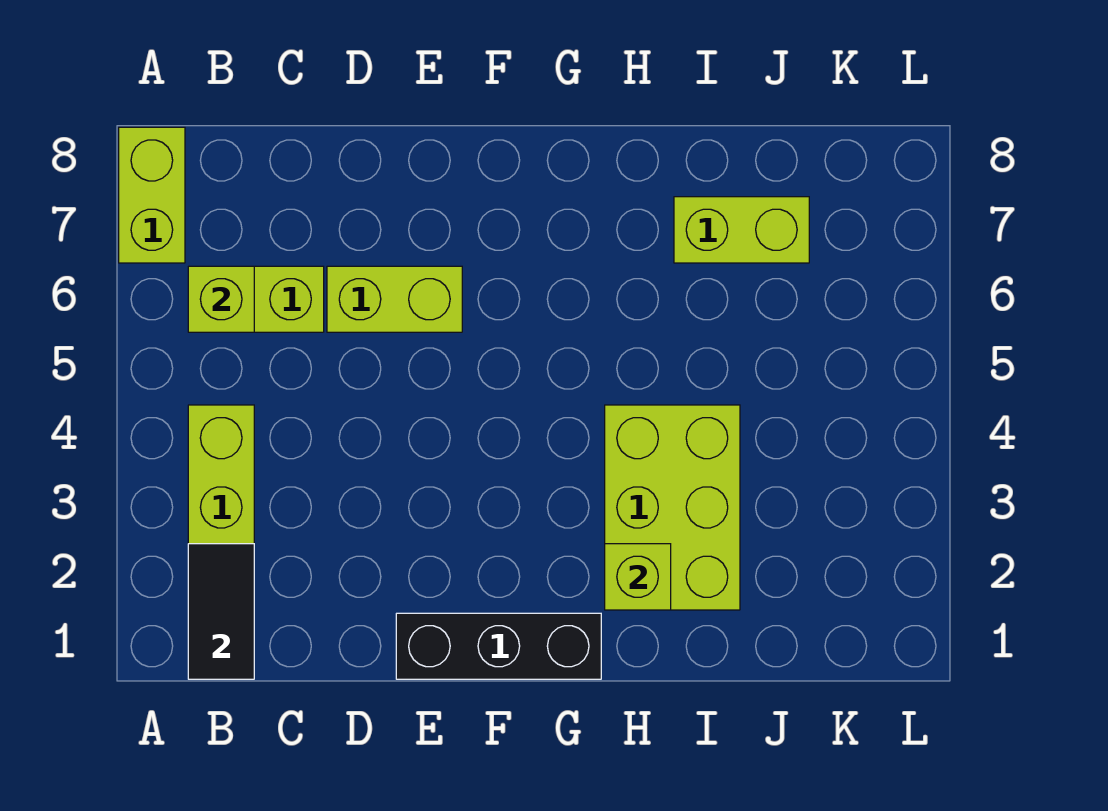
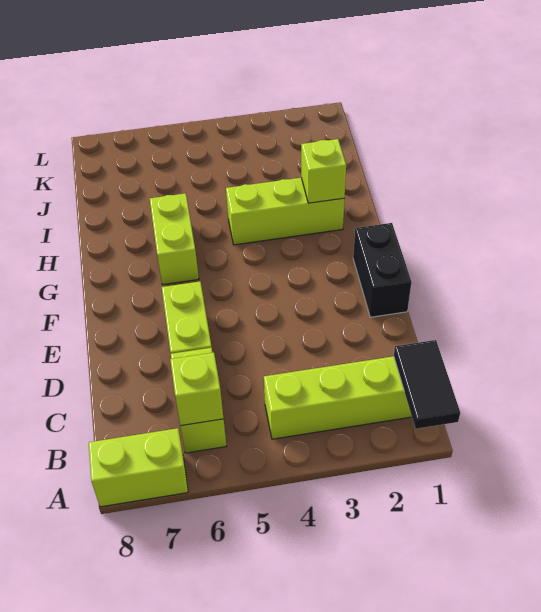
black tile B1:B2 level 2 -> black tile A1:B1 level 2
black brick E1:G1 level 1 -> black brick E1:F1 level 1
lime brick H2:I4 level 1 -> lime brick H2:H4 level 1
lime brick I7:J7 level 1 -> lime brick G6:H6 level 1

